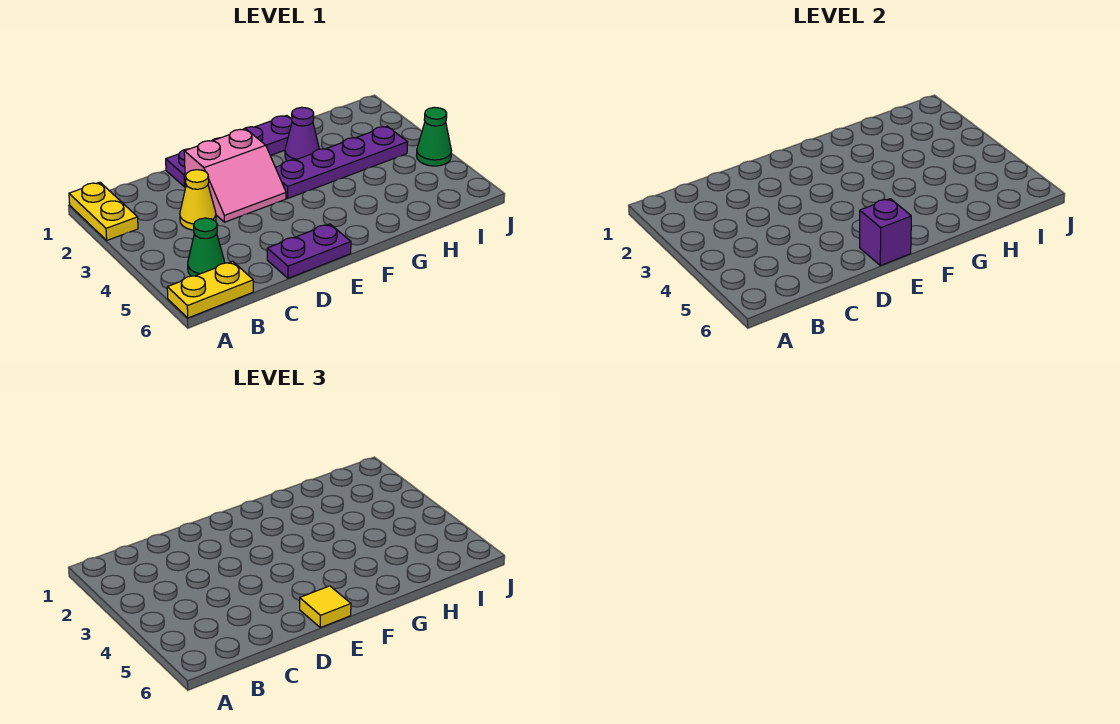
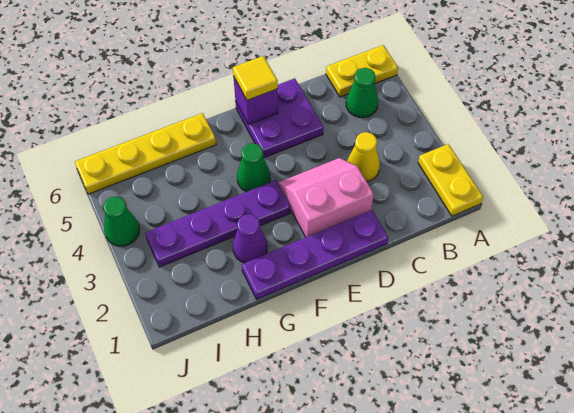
purple plate D6:E6 level 1 -> purple plate D5:E6 level 1
none -> green cone F4 level 1
none -> yellow plate G6:J6 level 1

